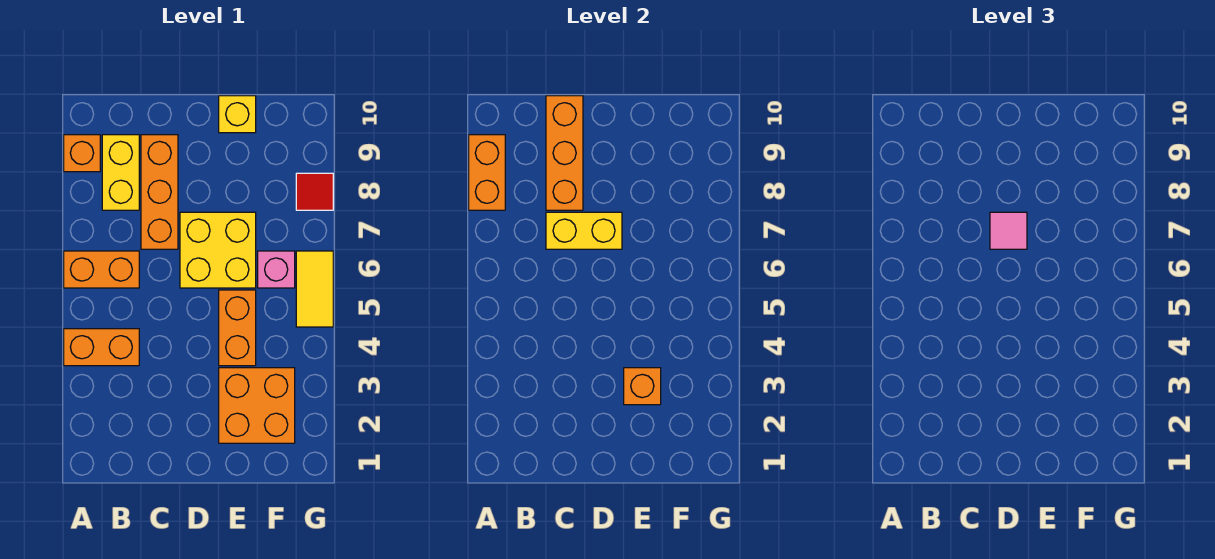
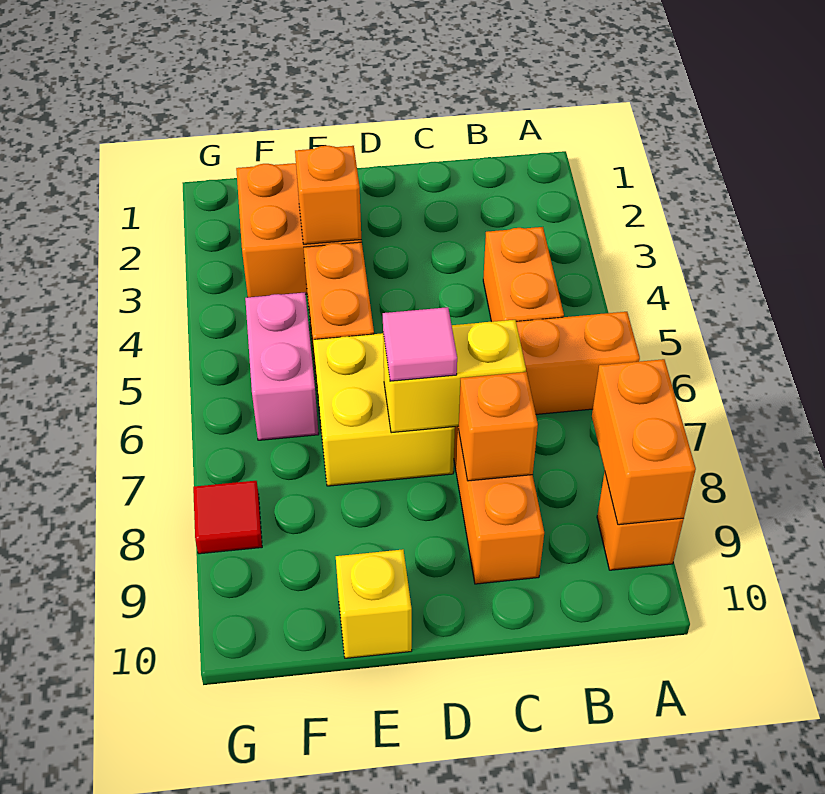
orange brick A4:B4 level 1 -> orange brick B4:B5 level 1
yellow brick B8:B9 level 1 -> none
orange brick C8:C10 level 2 -> orange brick C8 level 2
pink brick F6 level 1 -> pink brick F5:F6 level 1
yellow tile G5:G6 level 1 -> none

